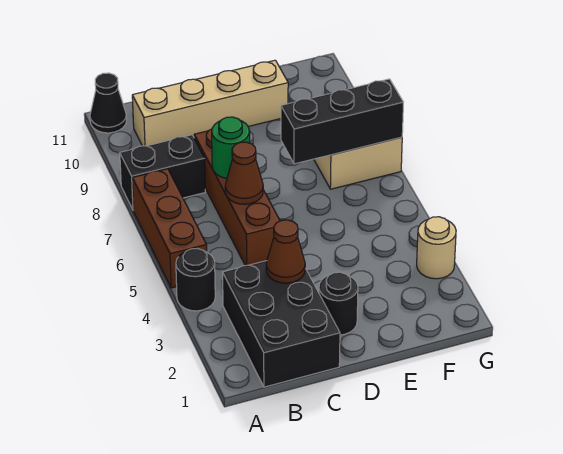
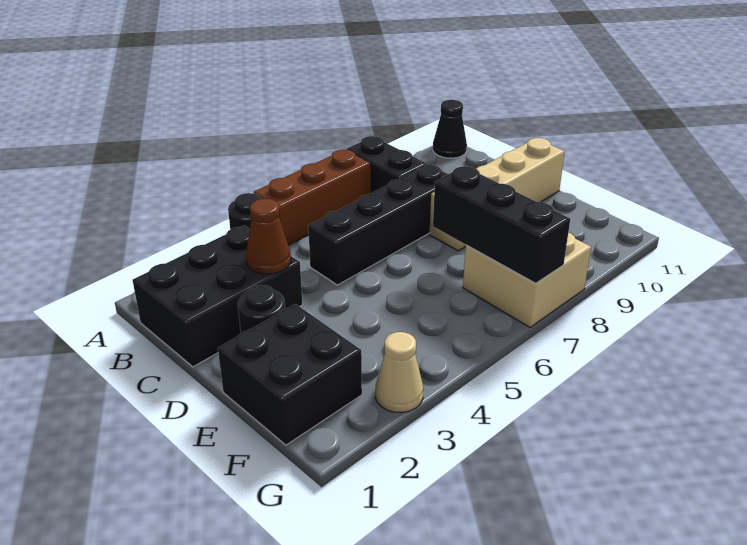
tan brick B10:E10 level 1 -> tan brick D8:D11 level 1
brown brick C5:C8 level 1 -> black brick C5:C8 level 1
brown cone C6 level 2 -> none
green round brick C7 level 2 -> none
none -> black brick E1:F2 level 1
tan round brick G3 level 1 -> tan cone G3 level 1

